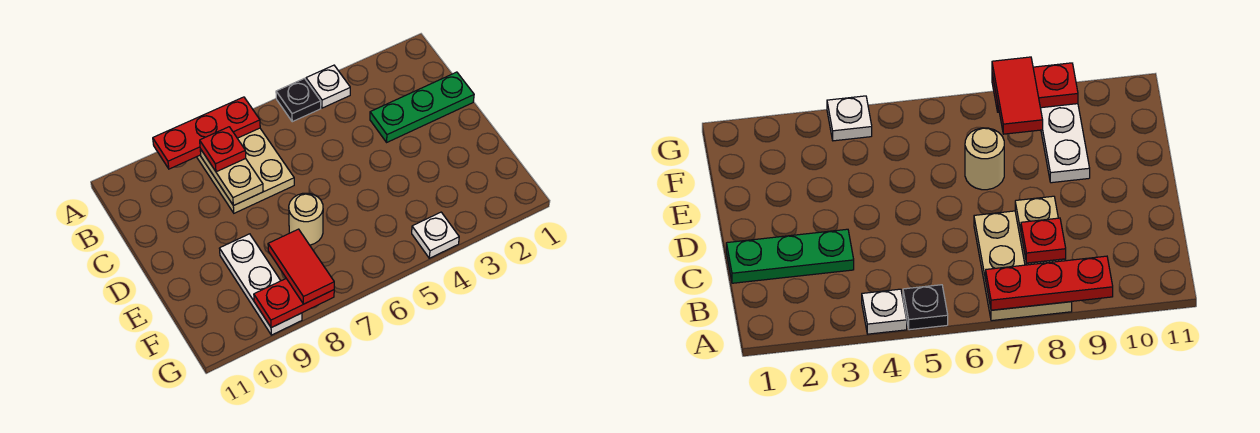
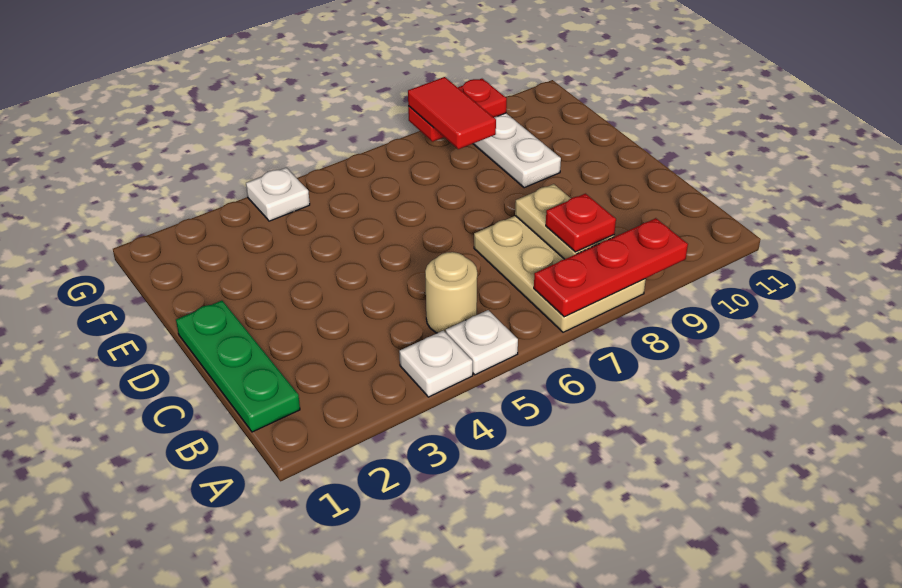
black plate A5 level 1 -> white plate A5 level 1
green plate C1:C3 level 1 -> green plate B1:D1 level 1
tan round brick E7 level 1 -> tan round brick B5 level 1

